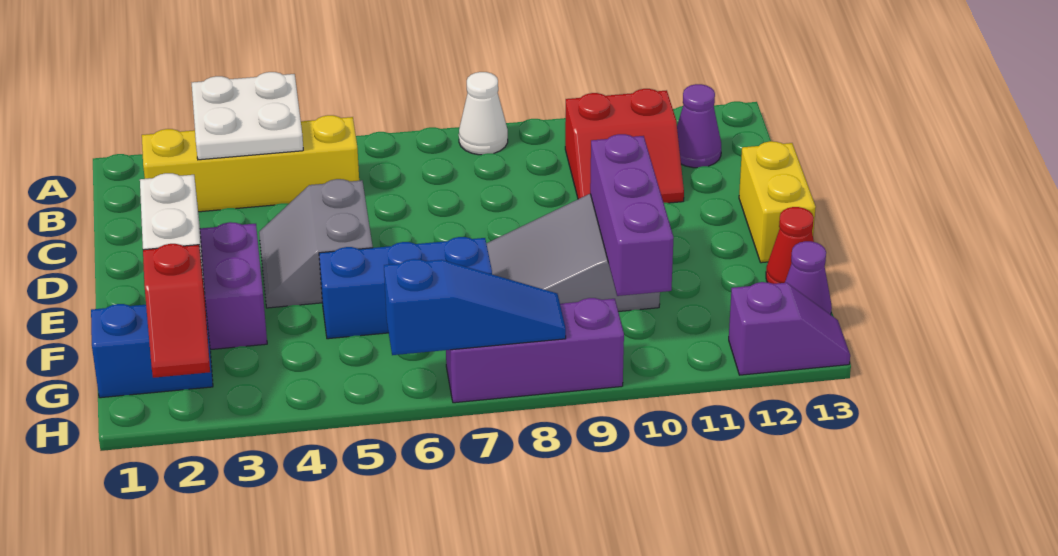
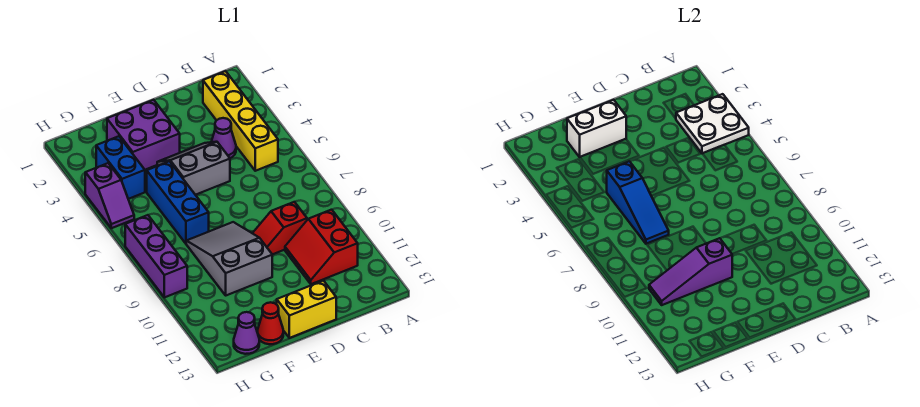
white cone A8 level 1 -> none
purple cone B12 level 1 -> purple cone C4 level 1
purple brick E10:G10 level 2 -> purple slope E10:G10 level 2 top E
blue brick G1:G2 level 1 -> blue brick G3:G4 level 1
red slope G2:H2 level 2 top G -> red slope C9:D9 level 1 top C
blue slope H6:H8 level 2 top 6 -> blue slope F5:F7 level 2 top 5
purple slope H12:H13 level 1 top 12 -> purple slope H4:H5 level 1 top 4

